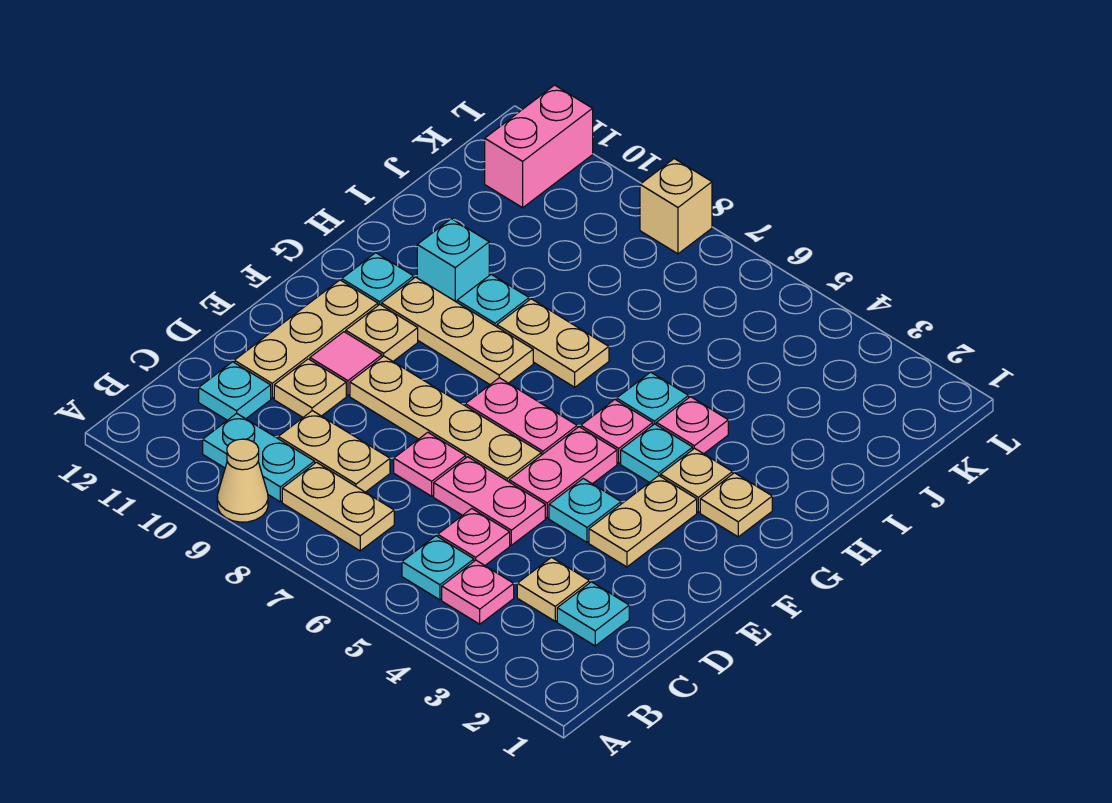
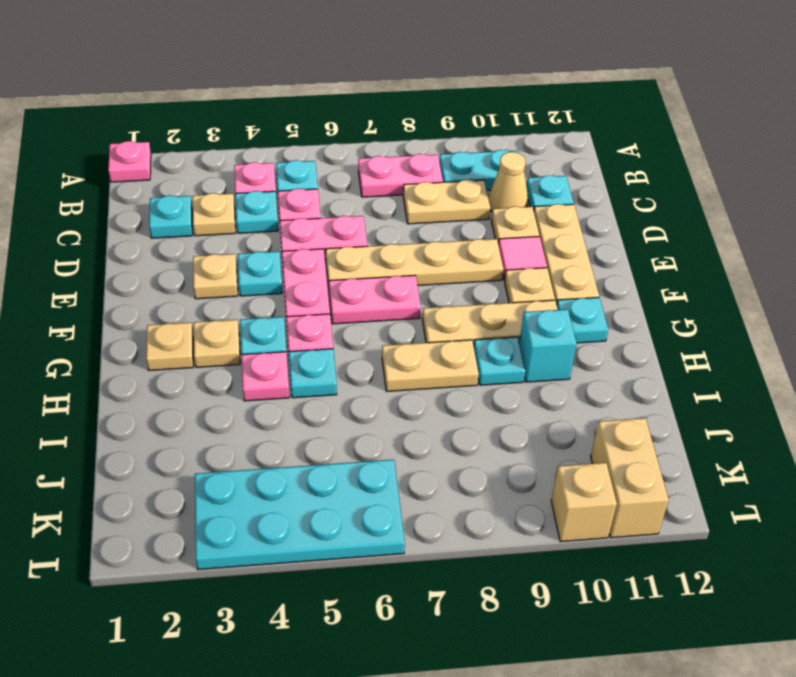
tan cone A9 level 1 -> tan cone C10 level 1
tan plate B7:B8 level 1 -> pink plate B7:B8 level 1
none -> cyan plate C4 level 1
pink plate D7 level 1 -> pink plate A1 level 1
tan plate E3:F3 level 1 -> tan plate E3 level 1
none -> cyan plate K3:L6 level 1
pink brick K11:L11 level 1 -> tan brick K11:L11 level 1
tan brick L8 level 1 -> tan brick L10 level 1

